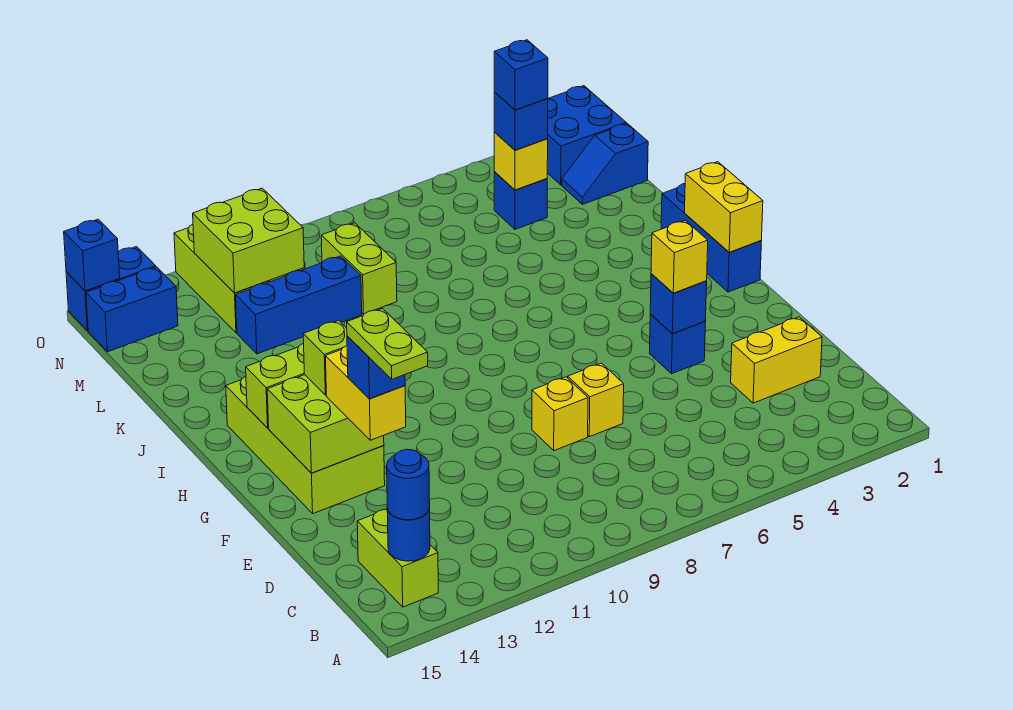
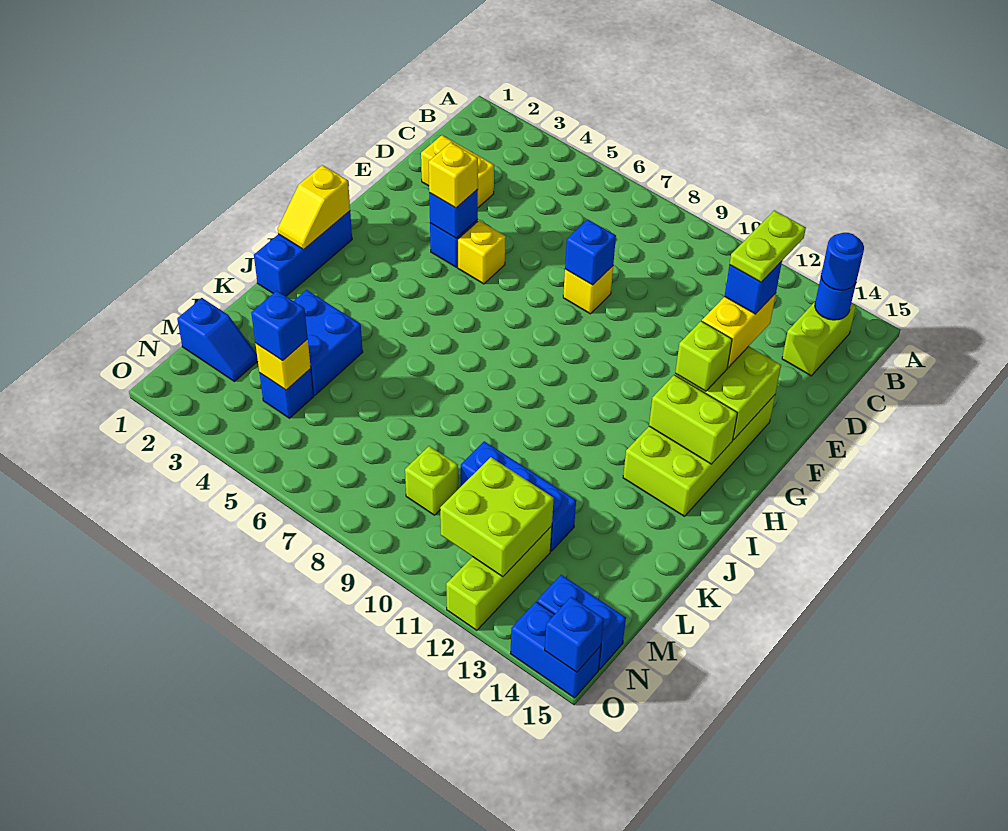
yellow brick E7 level 1 -> yellow brick F5 level 1
yellow brick H1:I1 level 2 -> yellow slope H1:I1 level 2 top H
lime brick L9:M9 level 1 -> lime brick M9 level 1
blue brick M4 level 4 -> blue brick E8 level 2
blue brick N1:O2 level 1 -> blue brick K3:L4 level 1

